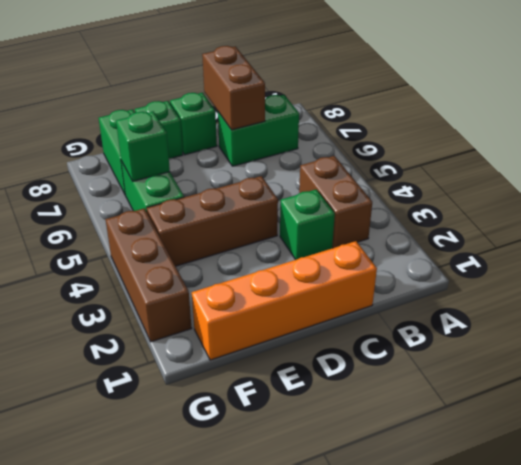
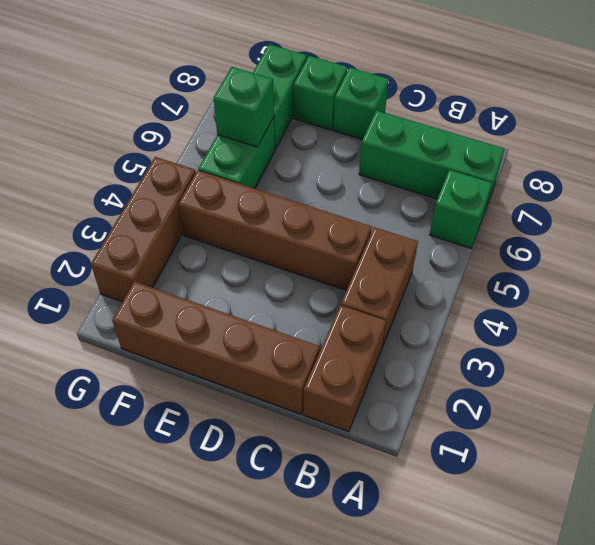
green brick B7:C7 level 1 -> green brick A7:C7 level 1
orange brick C1:F1 level 1 -> brown brick C1:F1 level 1
green brick C3 level 1 -> green brick A6 level 1
brown brick C7:C8 level 2 -> brown brick B1:B2 level 1
brown brick D4:F4 level 1 -> brown brick C4:F4 level 1

